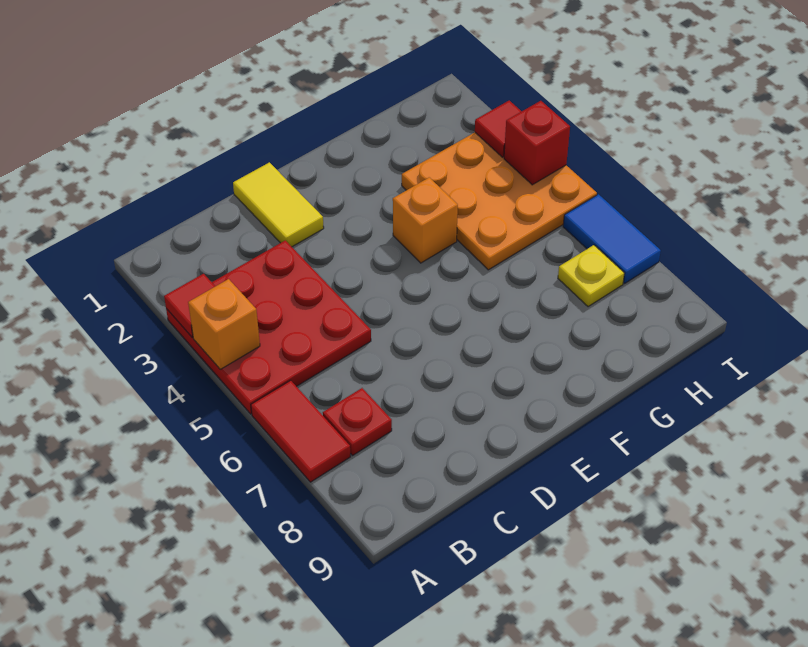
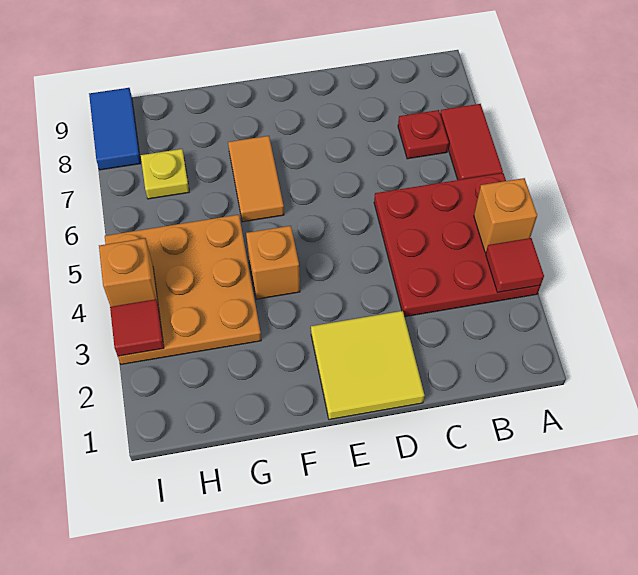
yellow tile D1:D2 level 1 -> yellow tile D1:E2 level 1
none -> orange tile F6:F7 level 1
red brick I4 level 2 -> orange brick I4 level 2
blue tile I6:I7 level 1 -> blue tile I8:I9 level 1

